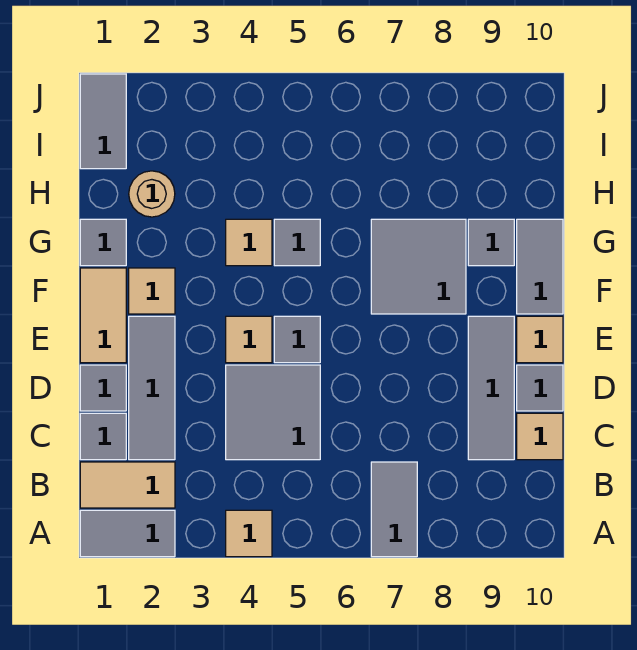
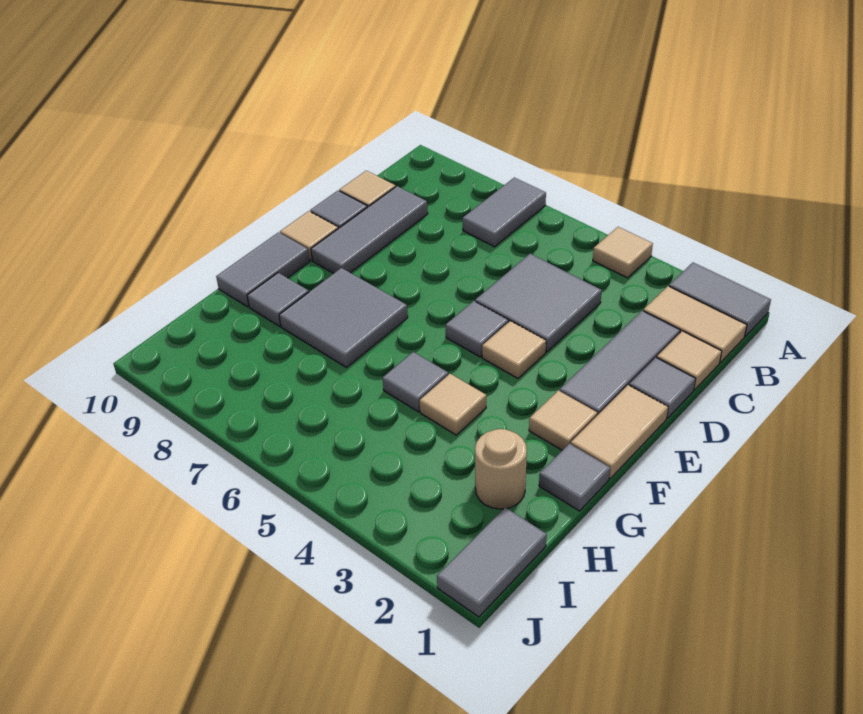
grey tile C1 level 1 -> tan tile C1 level 1

